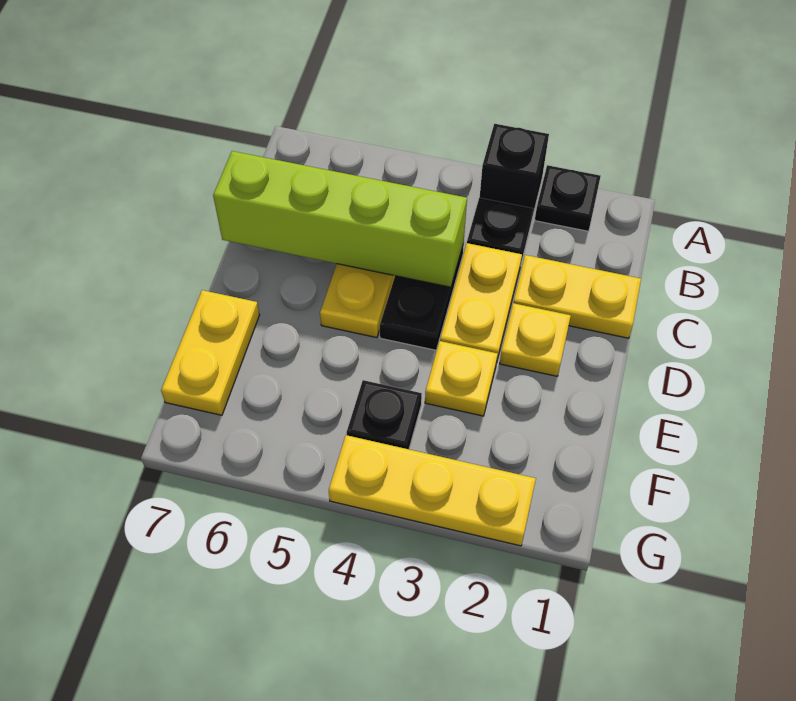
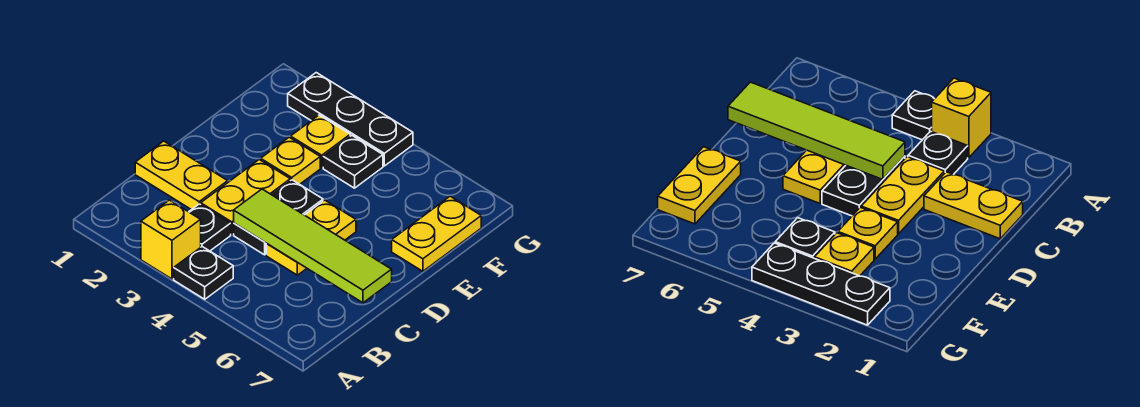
black plate A2 level 1 -> black plate A4 level 1
black brick A3 level 1 -> yellow brick A3 level 1
lime brick C4:C7 level 2 -> lime tile C4:C7 level 2
yellow plate D2 level 1 -> yellow plate F3 level 1
yellow plate G2:G4 level 1 -> black plate G2:G4 level 1

